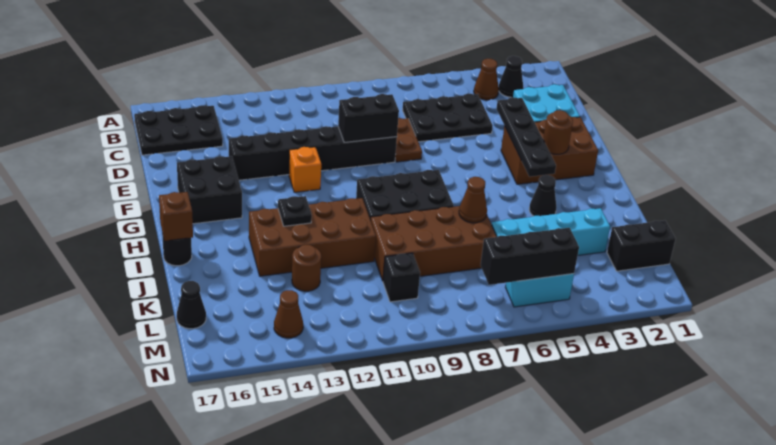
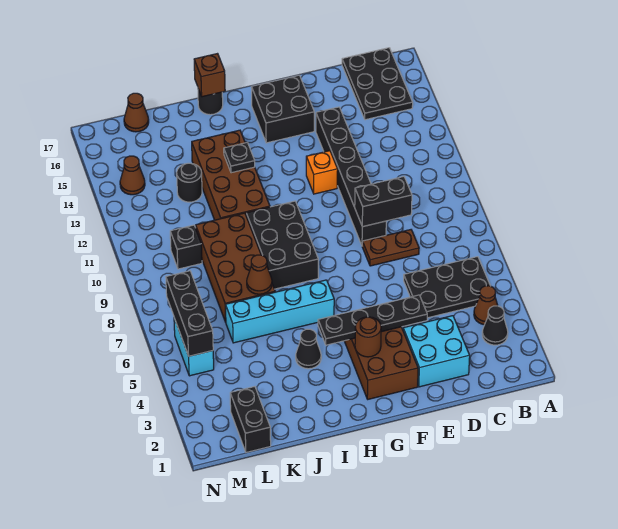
black plate C5:D7 level 1 -> black plate B5:D6 level 1
black brick E9:E10 level 2 -> black brick D9:E9 level 2
cyan brick K3:K6 level 1 -> cyan brick H6:K6 level 1
brown round brick K13 level 1 -> black round brick K13 level 1
black cone L17 level 1 -> brown cone L17 level 1

